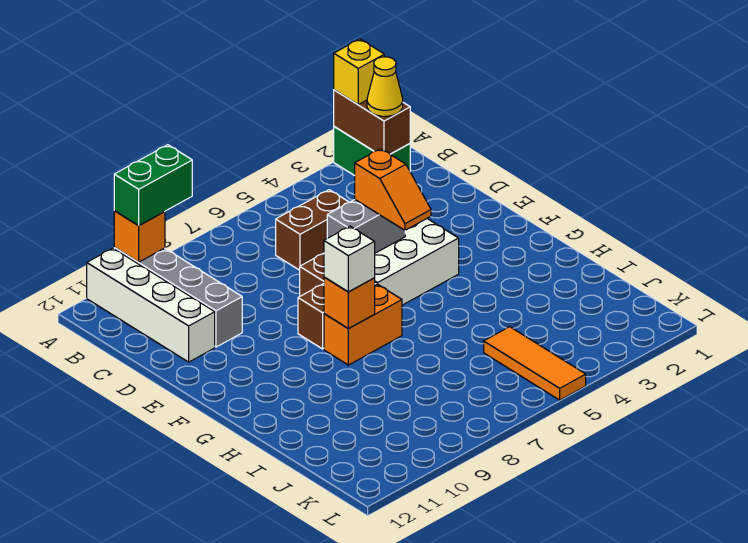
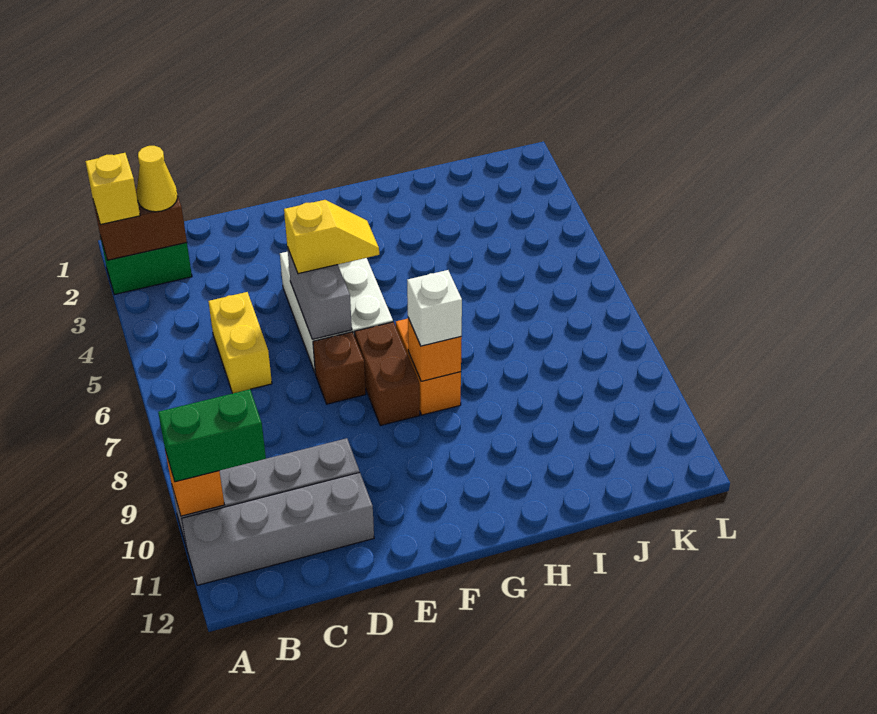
green brick A9:A10 level 3 -> green brick A10:B10 level 3
white brick A11:D11 level 1 -> grey brick A11:D11 level 1
brown brick C5:C6 level 1 -> yellow brick C5:C6 level 1
orange slope E5:F5 level 3 top E -> yellow slope E5:F5 level 3 top E
orange tile J5:L5 level 1 -> none

